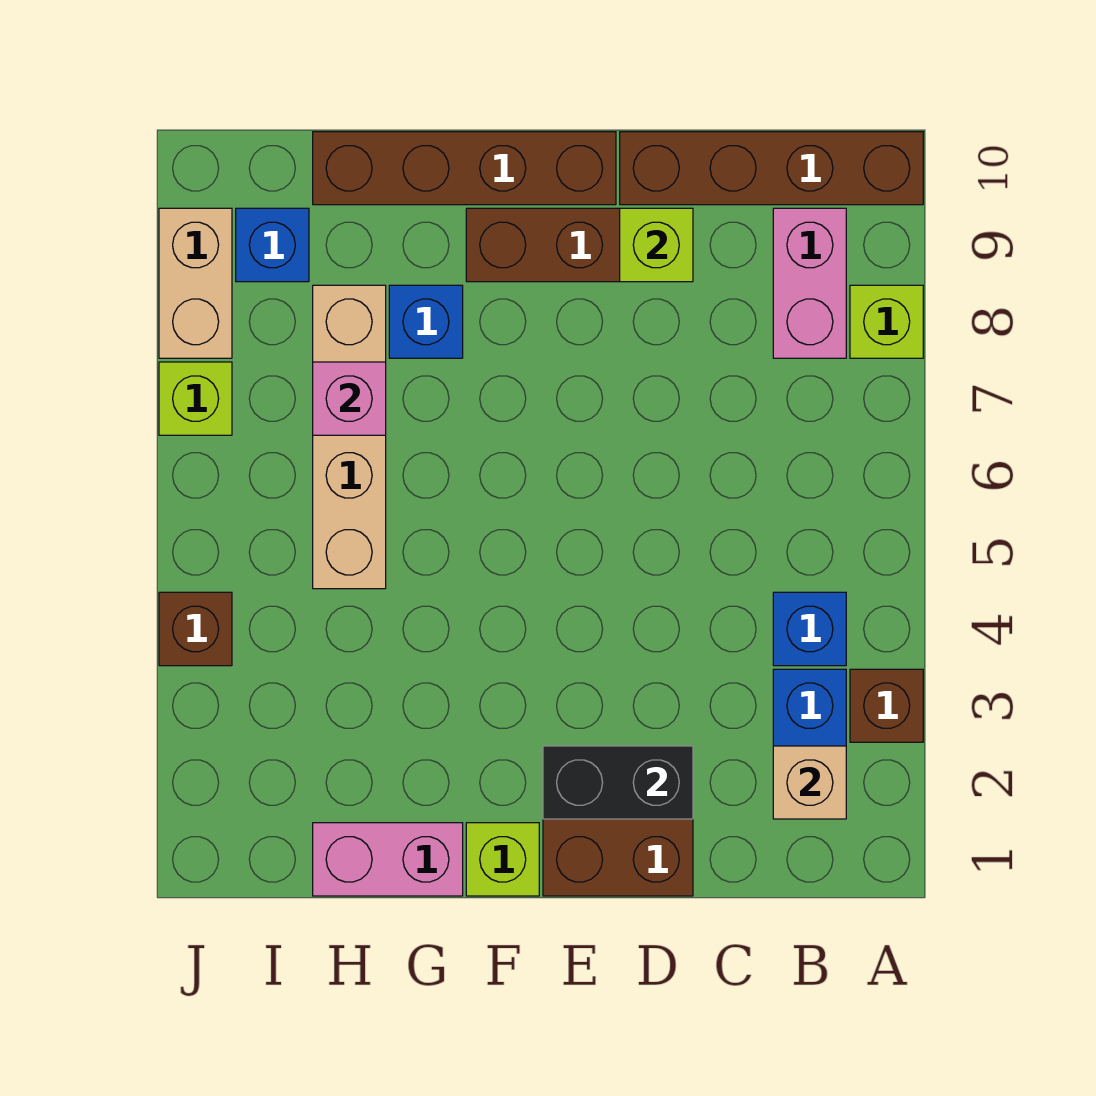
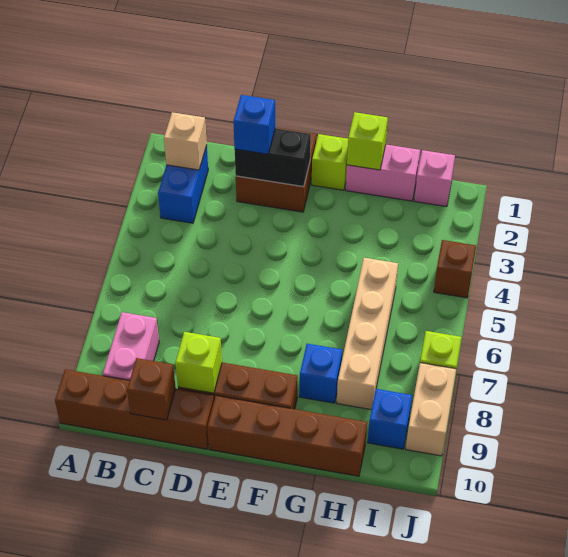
brown brick A3 level 1 -> brown brick C10 level 2
lime brick A8 level 1 -> lime brick G1 level 2
blue brick B4 level 1 -> blue brick D2 level 3
pink brick H7 level 2 -> pink brick I1 level 1

